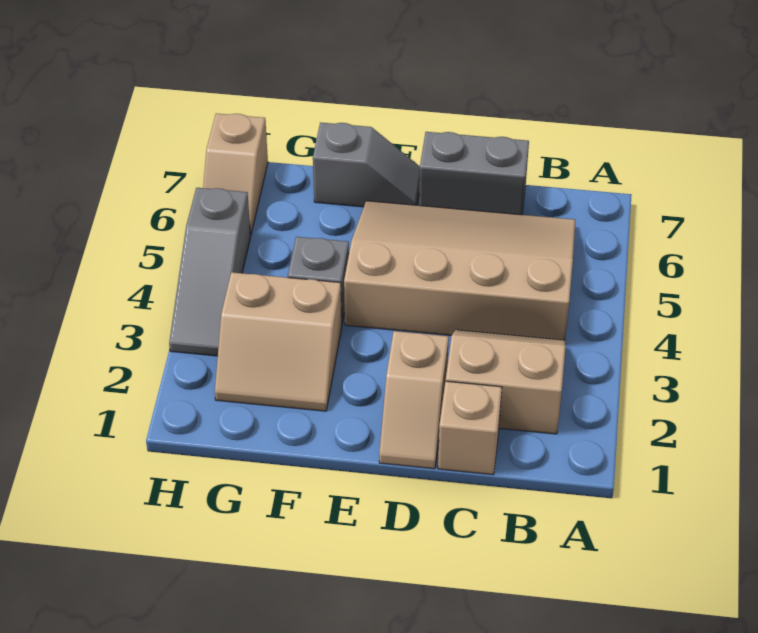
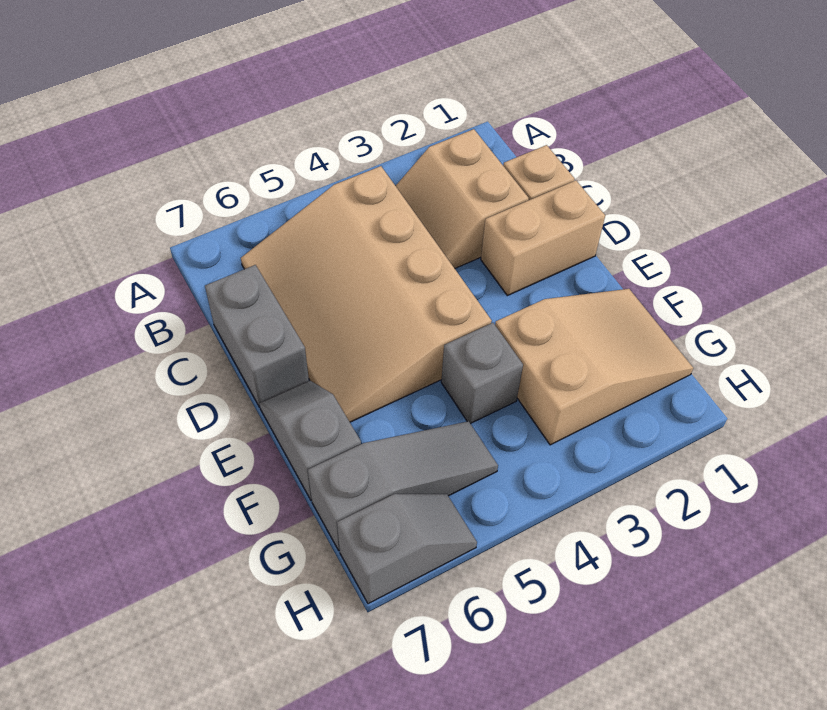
tan slope D1:D2 level 1 top 2 -> tan brick D1:D2 level 1
tan slope F2:G3 level 1 top 3 -> tan slope F1:G3 level 1 top 3
grey slope H3:H5 level 1 top 5 -> grey slope G5:G7 level 1 top 7
tan slope H6:H7 level 1 top 7 -> grey slope H6:H7 level 1 top 7

